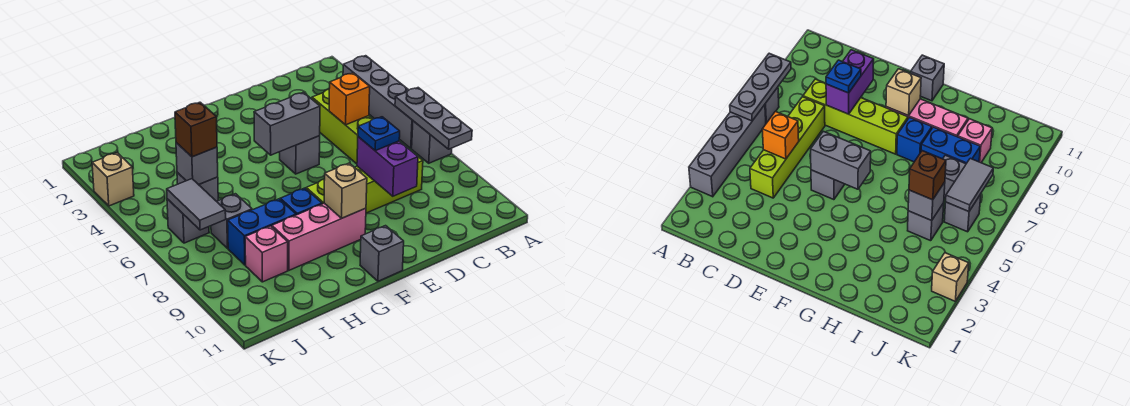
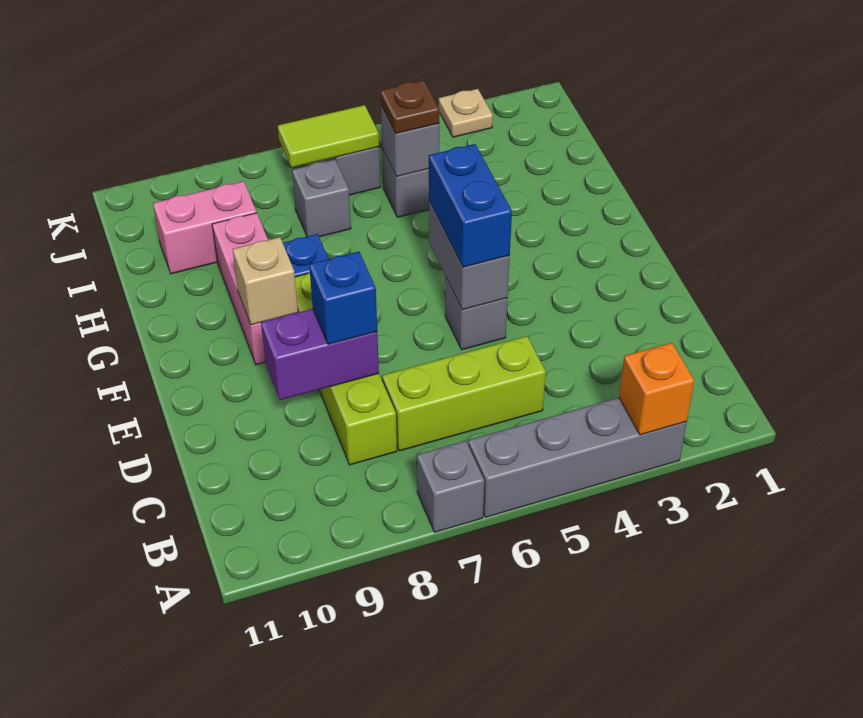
grey plate A6:A8 level 2 -> none
lime brick C4:C7 level 1 -> lime brick C5:C7 level 1
orange brick C5 level 2 -> orange brick A3 level 2
blue plate D8 level 3 -> blue brick D8 level 3
grey brick F11 level 1 -> none
blue brick H8:I8 level 1 -> blue brick E5:F5 level 3
brown brick I5 level 3 -> brown plate I5 level 3
pink brick I9 level 1 -> pink brick I9:I10 level 1
grey tile J6:J7 level 2 -> lime tile J6:J7 level 2
tan brick K3 level 1 -> tan plate K3 level 1

